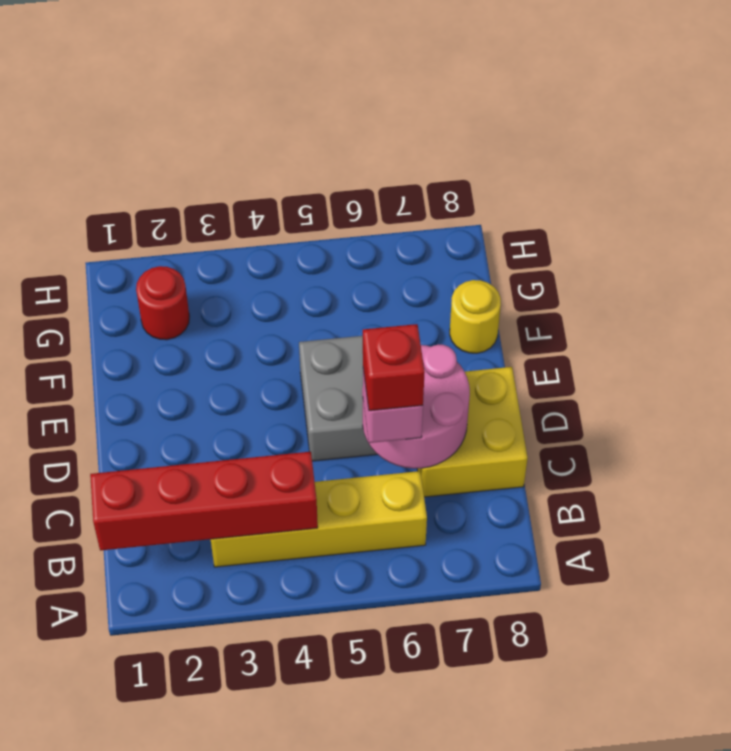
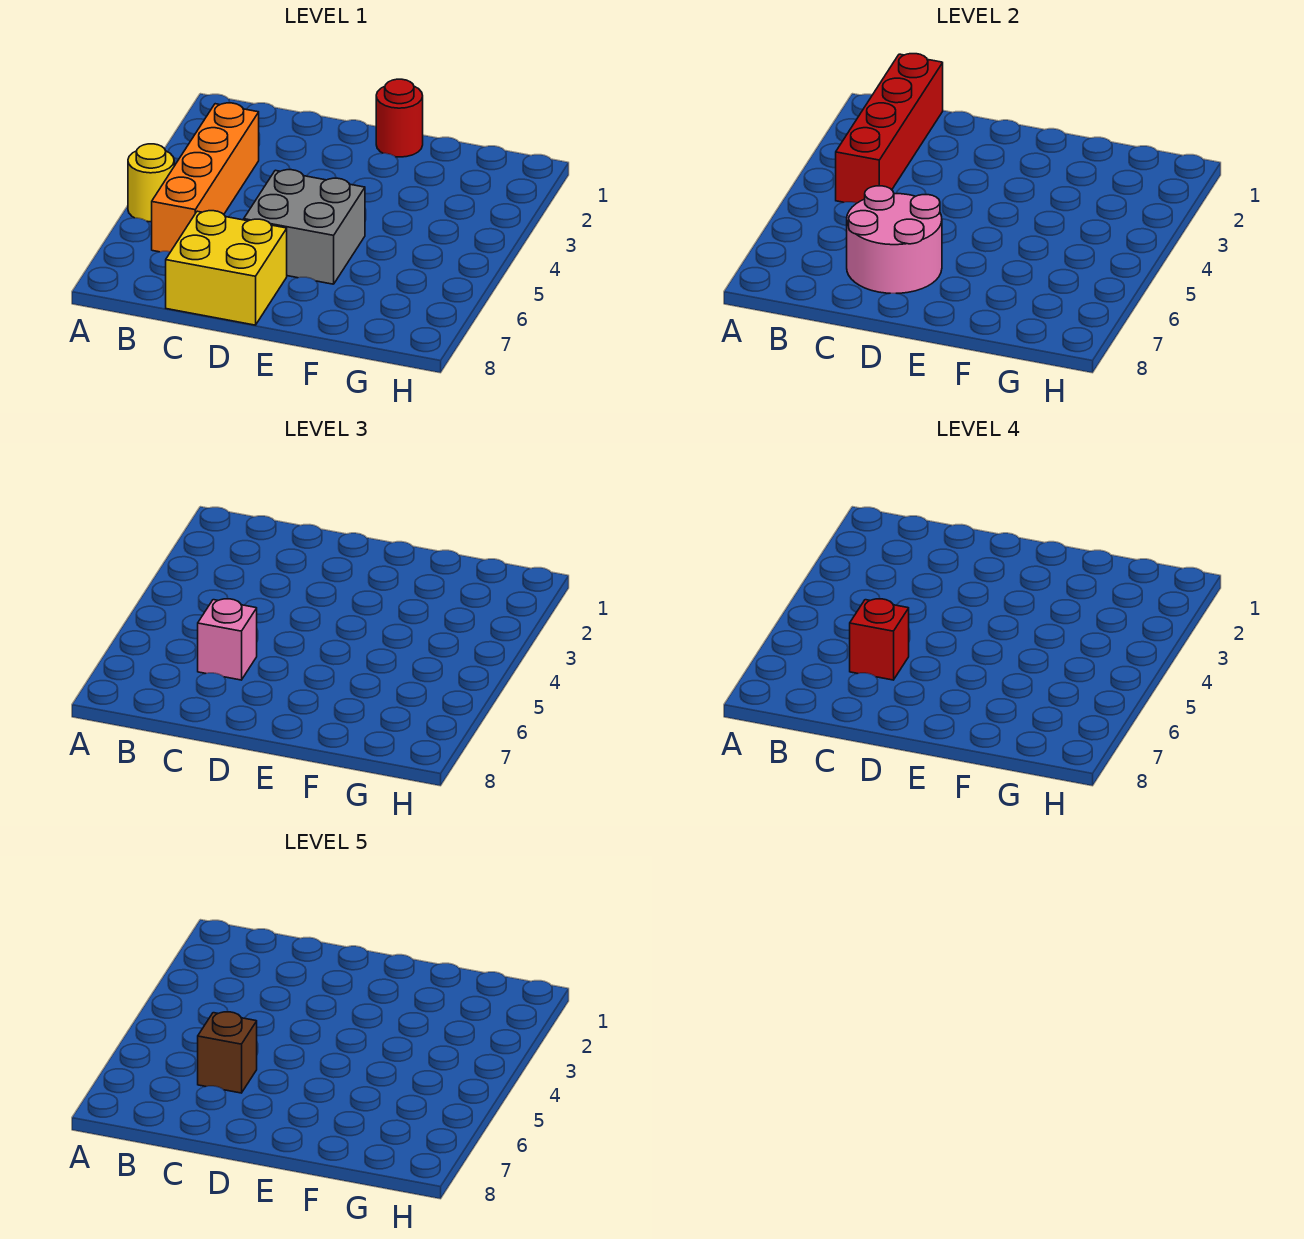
yellow brick B3:B6 level 1 -> orange brick B3:B6 level 1
none -> brown brick C6 level 5
yellow round brick F8 level 1 -> yellow round brick A5 level 1
red round brick G2 level 1 -> red round brick E1 level 1

